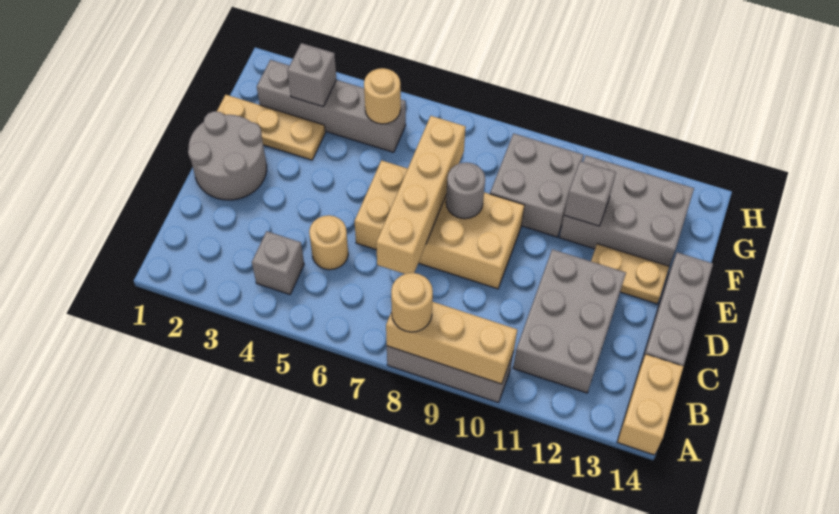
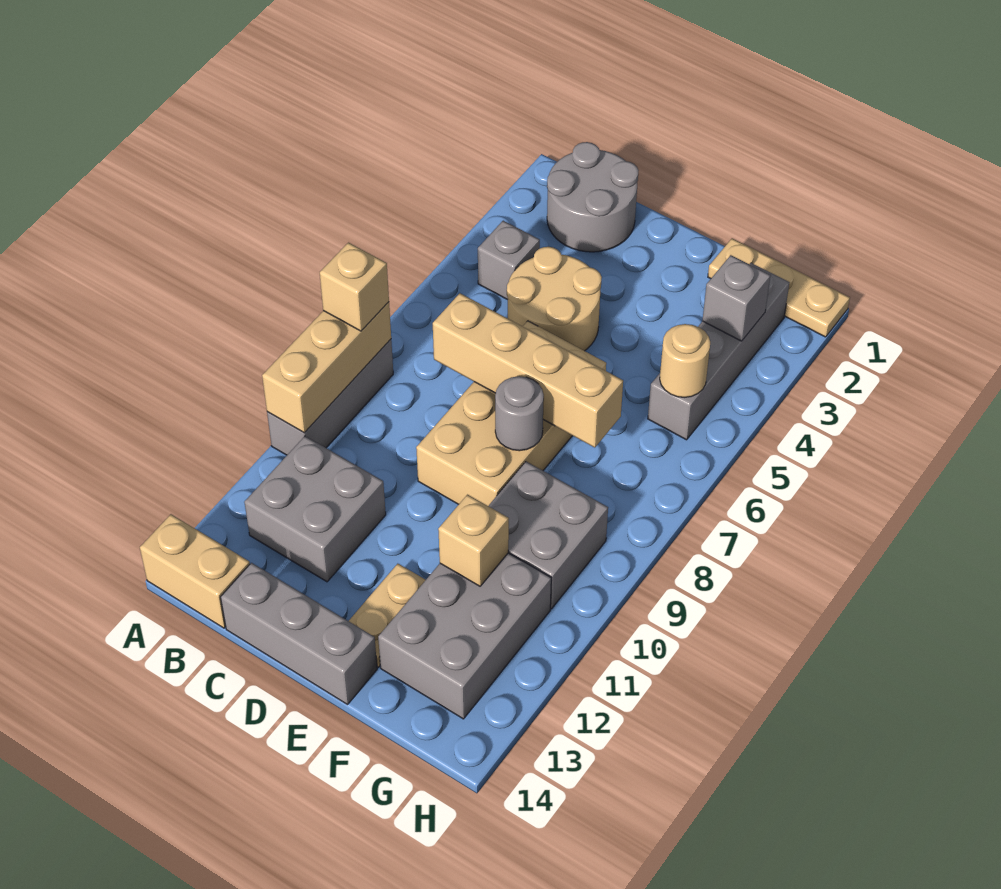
tan round brick A8 level 3 -> tan brick A8 level 3
grey brick B11:D12 level 1 -> grey brick B11:C12 level 1
tan round brick C5 level 1 -> tan round brick C4:D5 level 1
grey round brick D1:E2 level 1 -> grey round brick B1:C2 level 1
tan plate F1:F3 level 1 -> tan plate F1:H1 level 1
grey brick F11 level 2 -> tan brick F11 level 2

